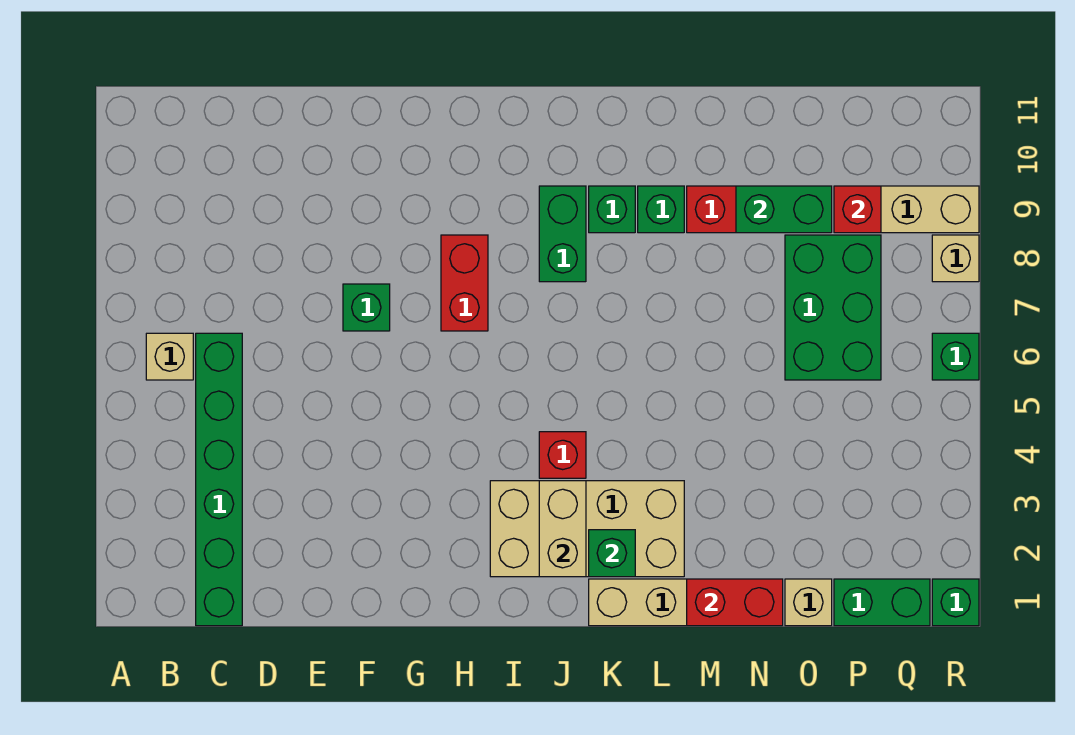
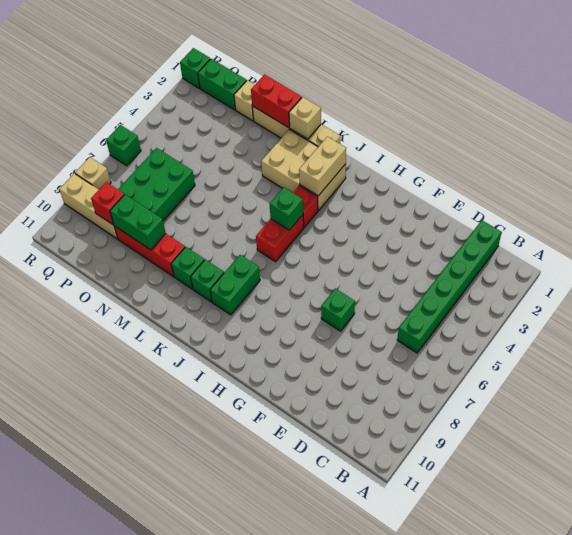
tan brick B6 level 1 -> tan brick L1 level 2
red brick H7:H8 level 1 -> red brick J5:J6 level 1
tan brick I2:L3 level 1 -> tan brick J2:L3 level 1
green brick K2 level 2 -> green brick J5 level 2

